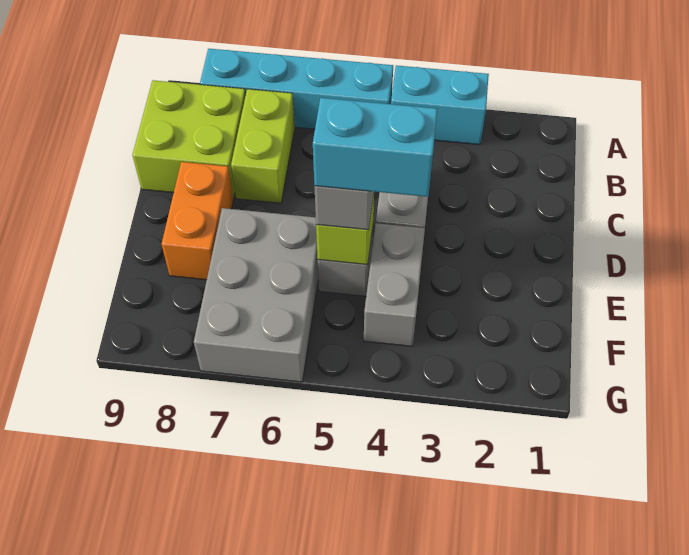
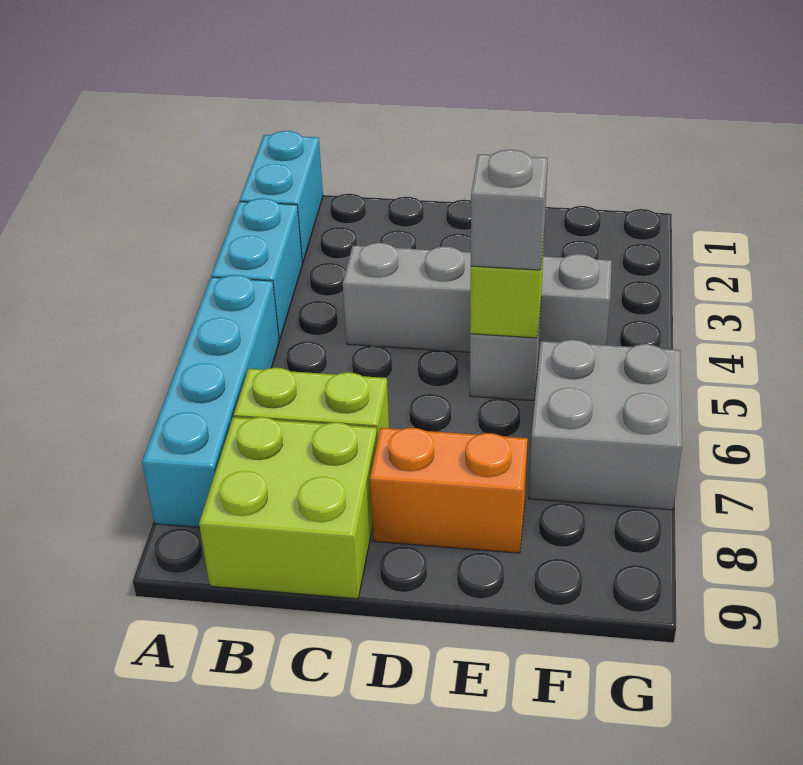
cyan brick E4:E5 level 4 -> cyan brick A1:A2 level 1
grey brick E6:G7 level 1 -> grey brick F6:G7 level 1

